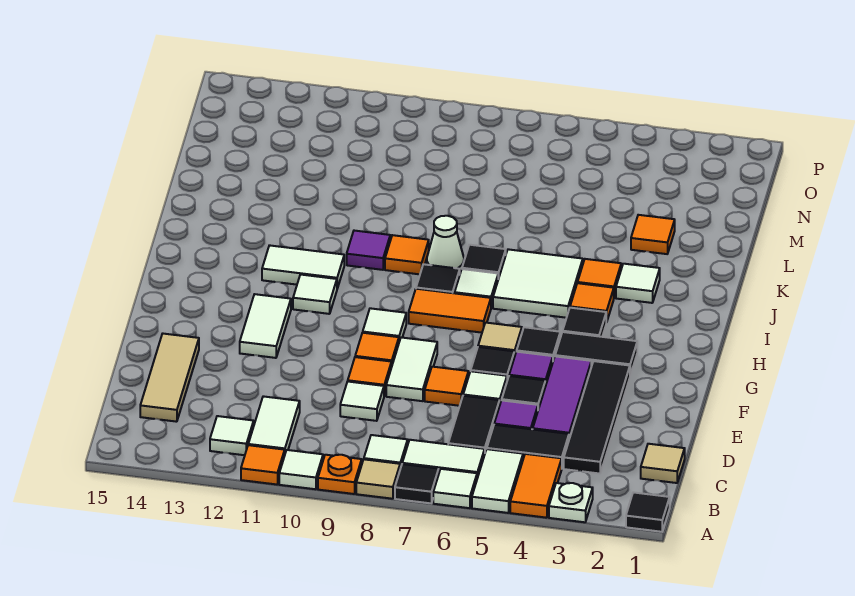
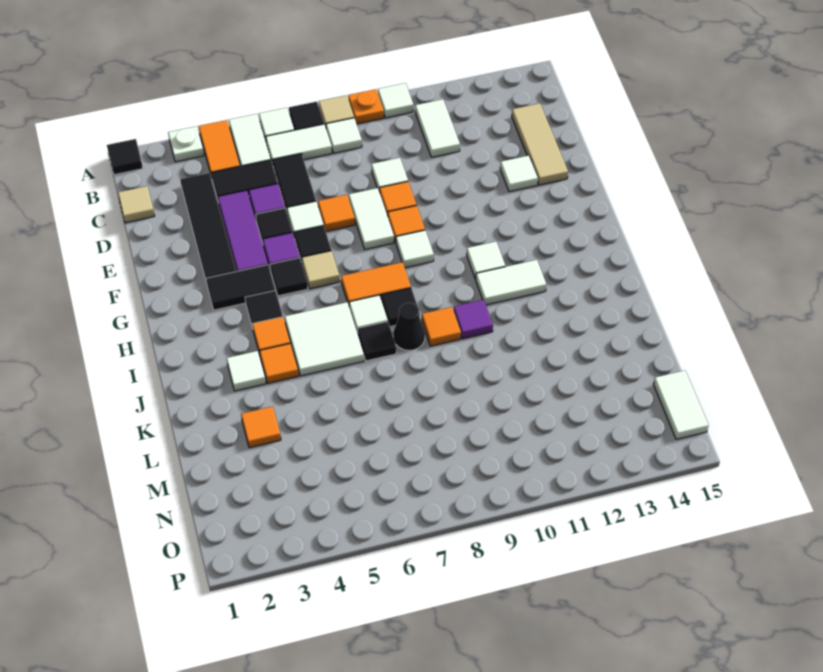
orange tile A11 level 1 -> none
white tile B12 level 1 -> white tile E13 level 1
white tile F12:G12 level 1 -> white tile N15:O15 level 1
white cone J8 level 1 -> black cone J8 level 1

